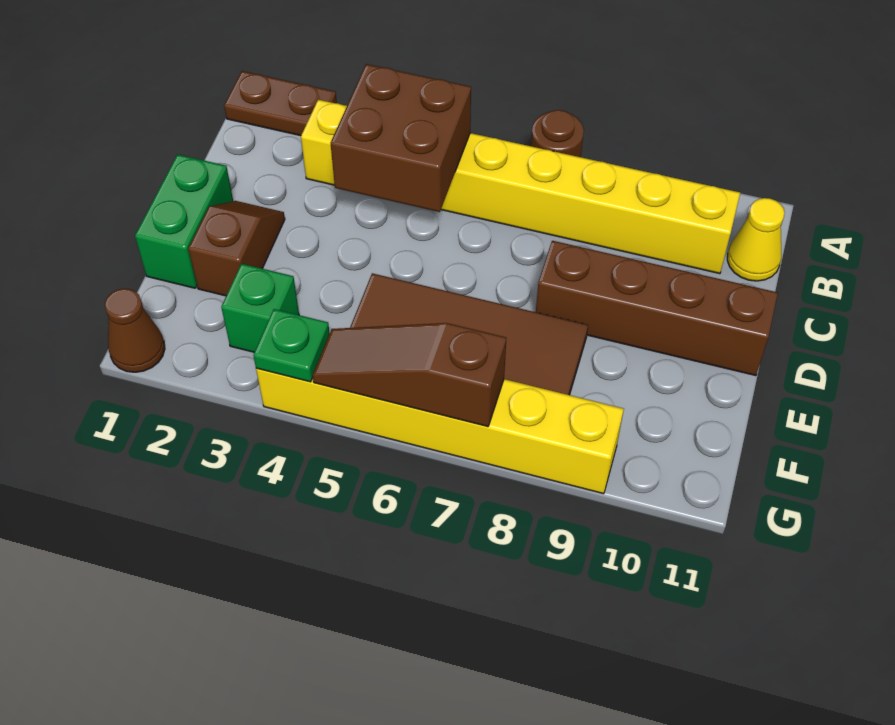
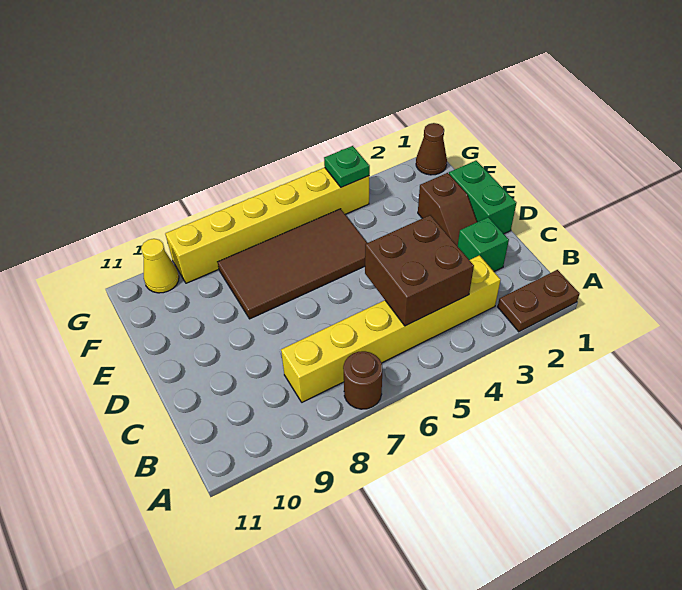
yellow brick B3:B10 level 1 -> yellow brick B3:B8 level 1
yellow cone B11 level 1 -> yellow cone G10 level 1
brown brick D8:D11 level 1 -> none
green brick F3 level 1 -> green brick C2 level 1
brown slope G5:G7 level 2 top 7 -> none

